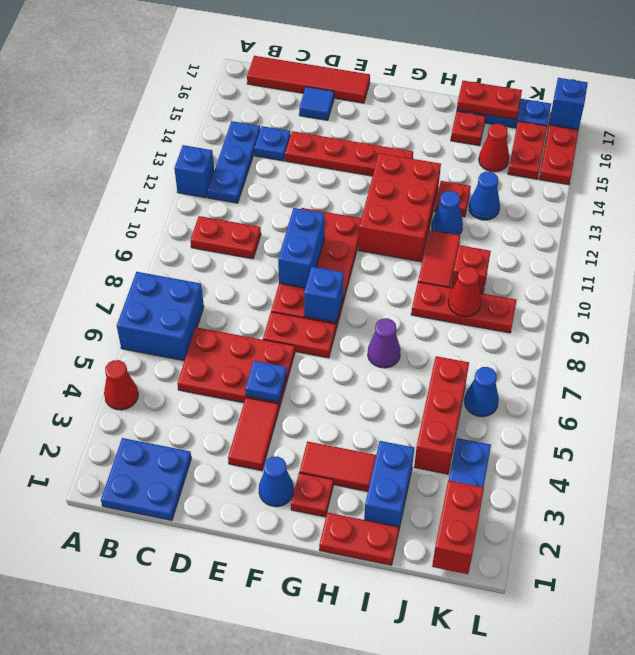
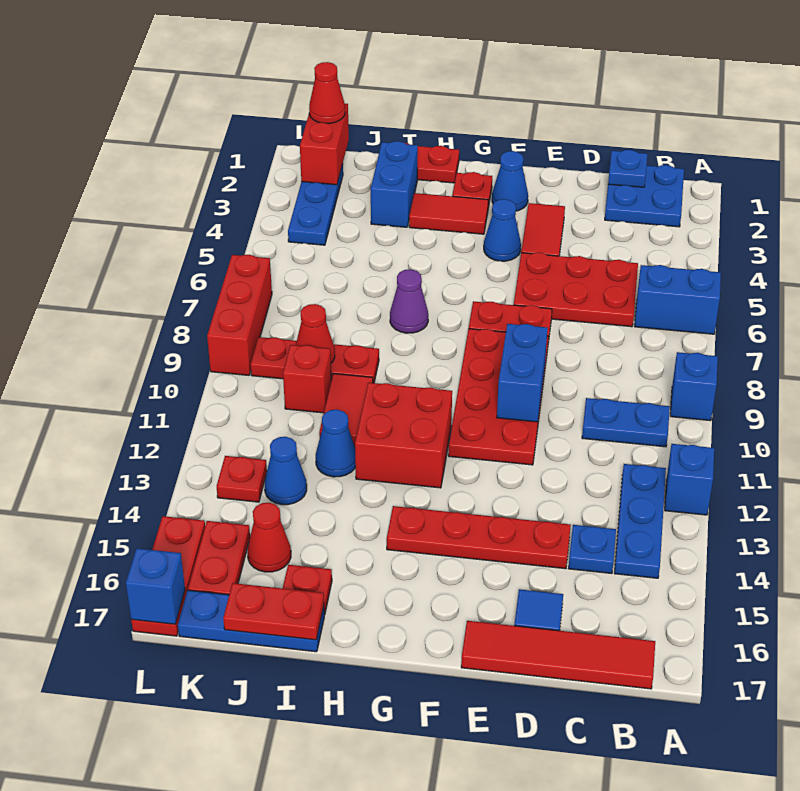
red cone A4 level 1 -> red cone K1 level 3
blue brick A6:B7 level 1 -> blue brick A6:B6 level 1
red plate B10:C10 level 1 -> blue plate B10:C10 level 1
blue plate E5 level 2 -> blue plate C1 level 2
blue brick F8 level 2 -> blue brick A9 level 1
red brick G11:H13 level 1 -> red brick G11:H12 level 1
red plate I13 level 1 -> red plate K13 level 1
red brick J4:J6 level 1 -> red brick L7:L9 level 1
blue cone K6 level 1 -> blue cone F4 level 1

